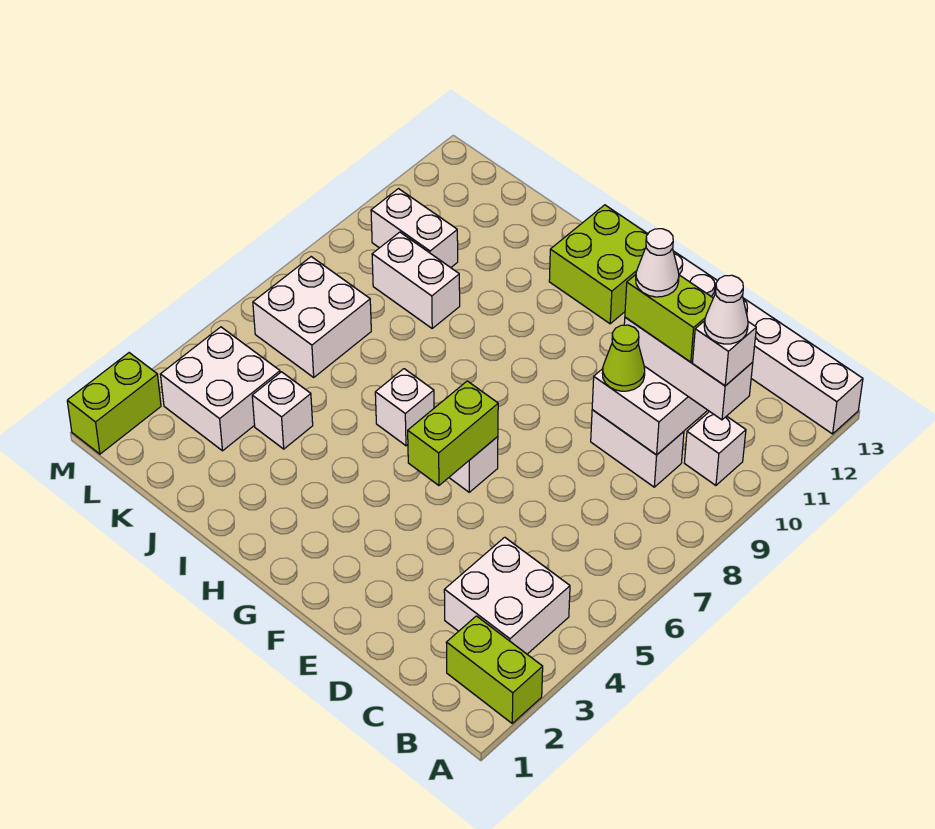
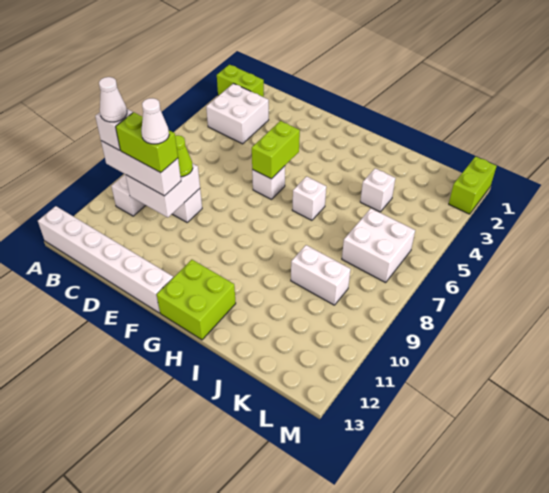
white brick K3:L4 level 1 -> none
white brick K10:L10 level 1 -> none

